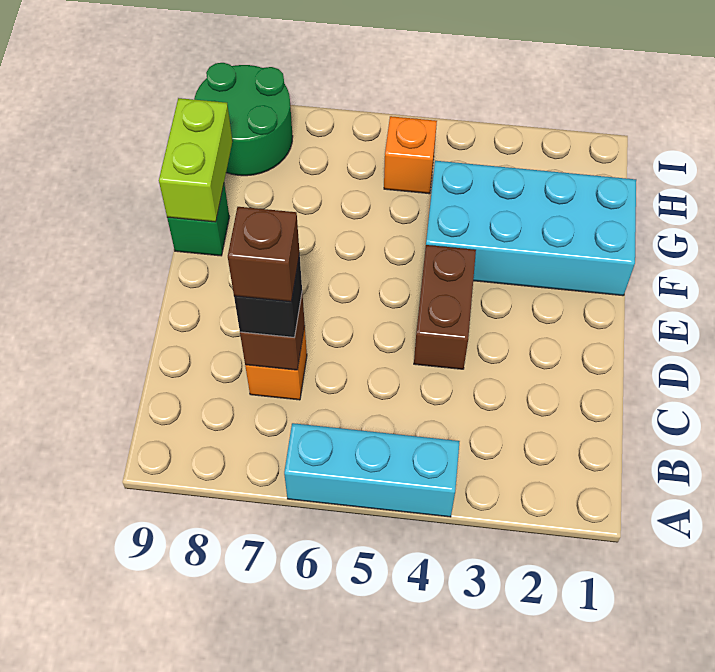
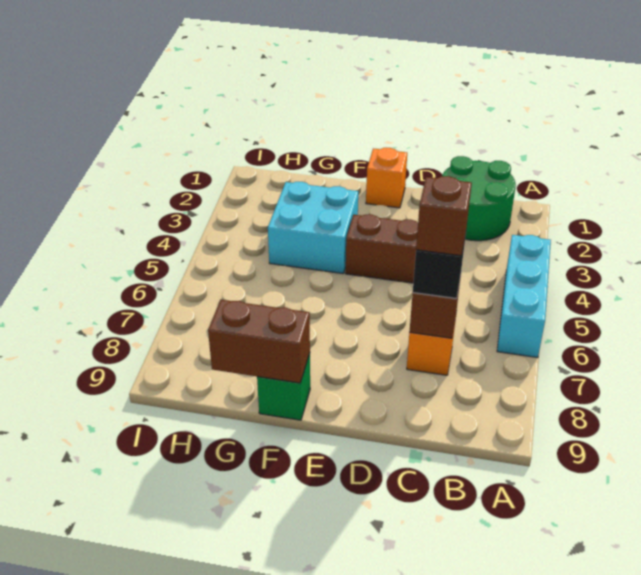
cyan brick F1:G4 level 1 -> cyan brick F3:G4 level 1
lime brick F9:G9 level 2 -> brown brick F9:G9 level 2
orange brick H5 level 1 -> orange brick E1 level 1
green round brick H8:I9 level 1 -> green round brick B1:C2 level 1

